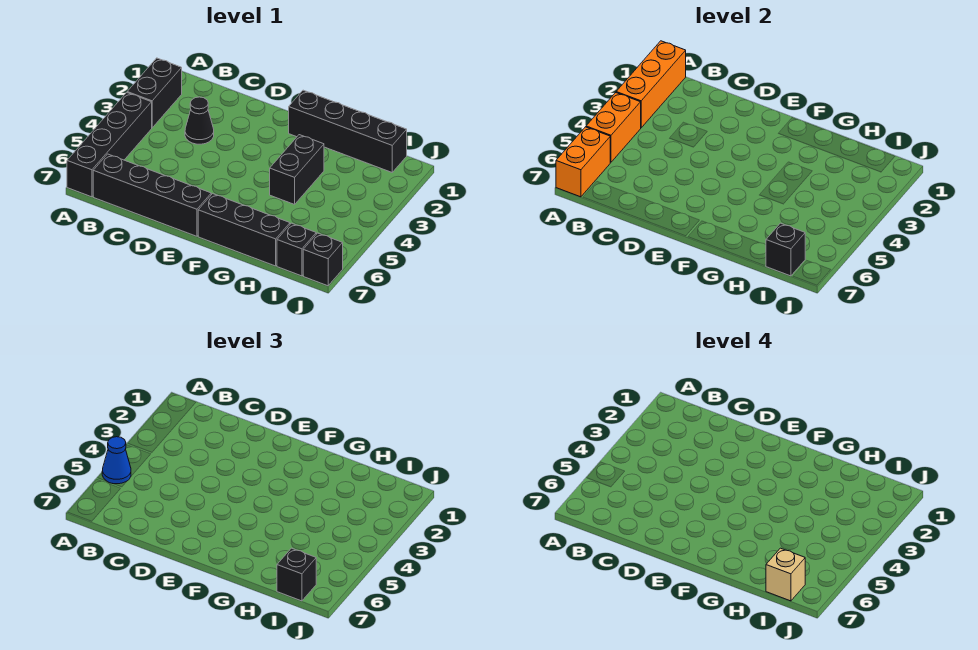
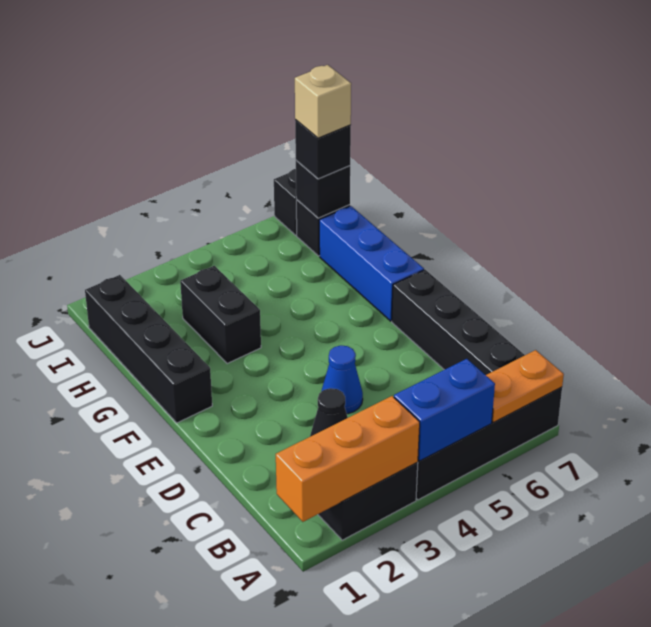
orange brick A4:A5 level 2 -> blue brick A4:A5 level 2
blue cone A5 level 3 -> blue cone D4 level 1
orange brick A6:A7 level 2 -> orange plate A6:A7 level 2
black brick F7:H7 level 1 -> blue brick F7:H7 level 1
black brick G3:G4 level 1 -> black brick G3:H3 level 1

